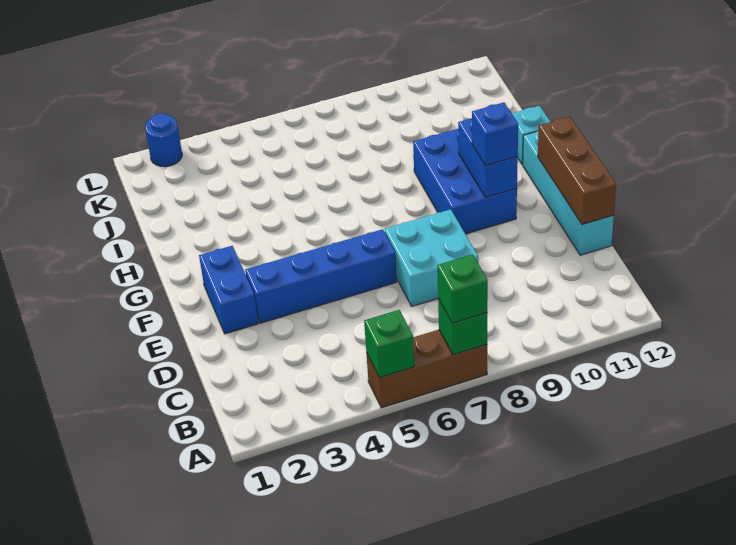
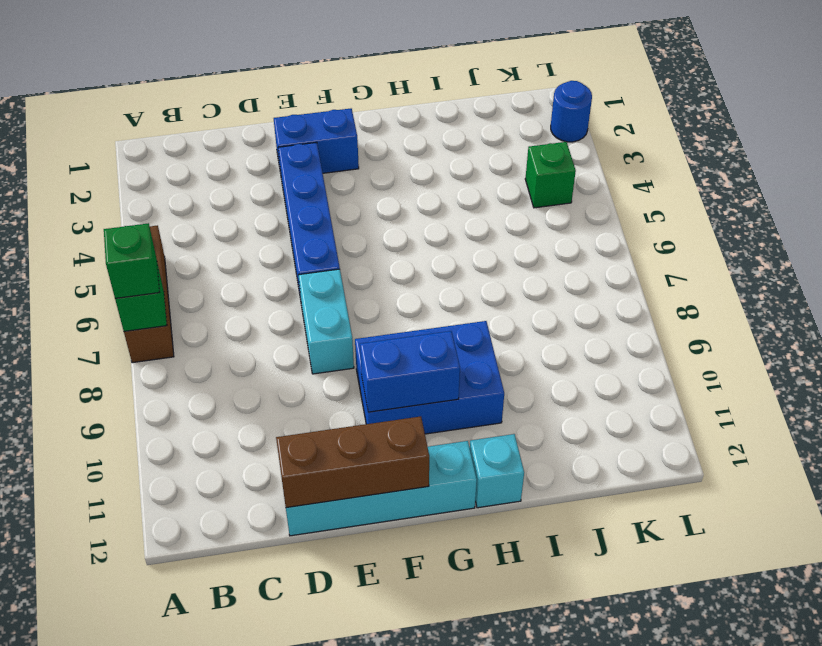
green brick A5 level 2 -> green brick K4 level 1
cyan brick D7:E8 level 1 -> cyan brick E7:E8 level 1
blue brick F10 level 3 -> none

